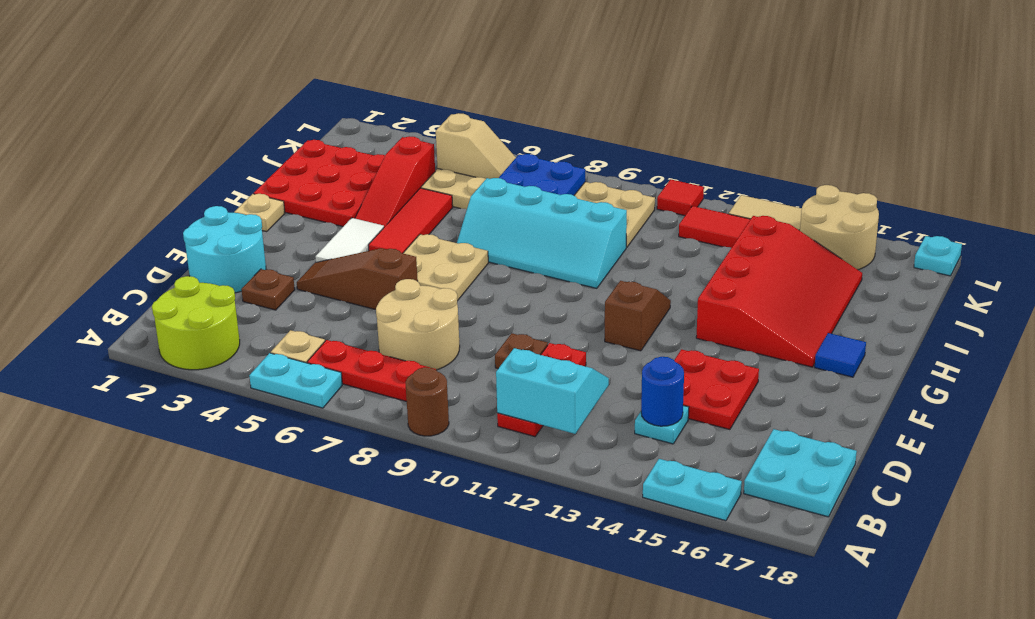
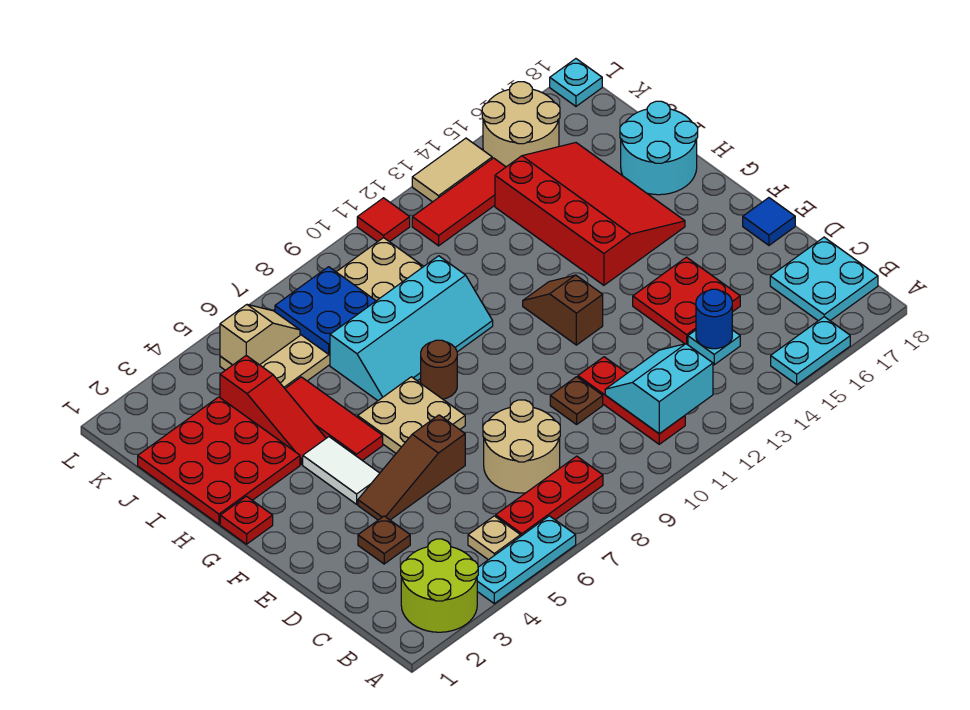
cyan plate A5:A6 level 1 -> cyan plate A4:A6 level 1
brown round brick A9 level 1 -> brown round brick G8 level 1
cyan round brick D1:E2 level 1 -> cyan round brick H17:I18 level 1
tan plate G1 level 1 -> red plate G1 level 1
blue tile G17 level 1 -> blue tile E18 level 1

